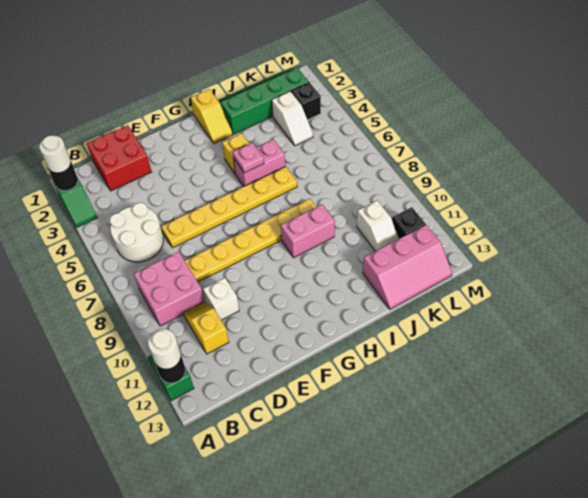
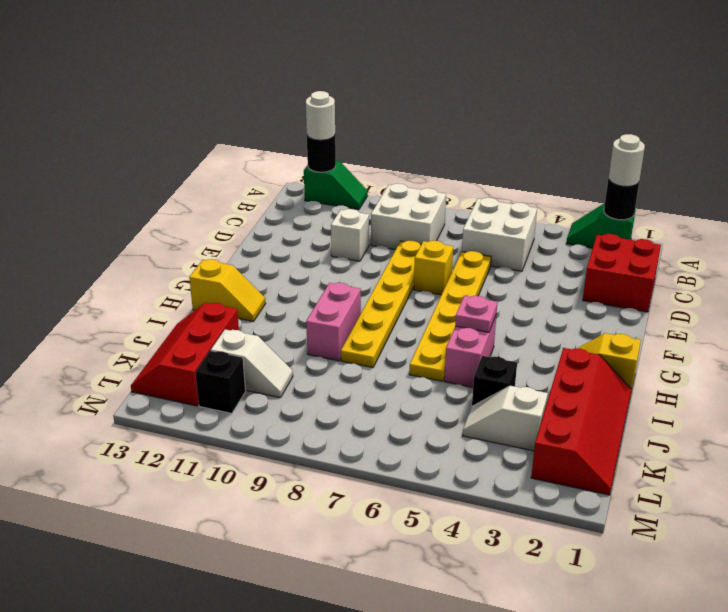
white round brick B5:C6 level 1 -> white brick B5:C6 level 1
pink brick B8:C9 level 1 -> white brick B8:C9 level 1
yellow slope C10:C11 level 1 top 11 -> yellow slope H12:H13 level 1 top 13
yellow brick H4 level 1 -> yellow brick E7 level 1
green slope I1:L2 level 1 top 2 -> red slope I1:L2 level 1 top 2
pink slope J12:L13 level 1 top 12 -> red slope J12:L13 level 1 top 12
white slope K10:K11 level 1 top 10 -> white slope K10:K11 level 1 top 11
black brick L3 level 1 -> black brick J4 level 1

